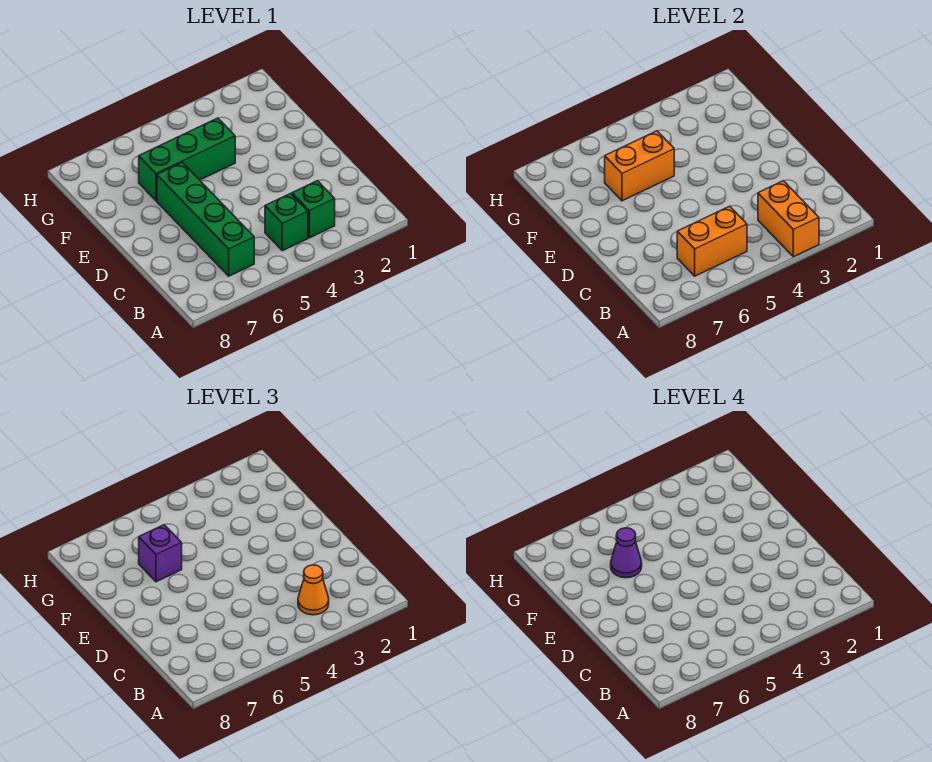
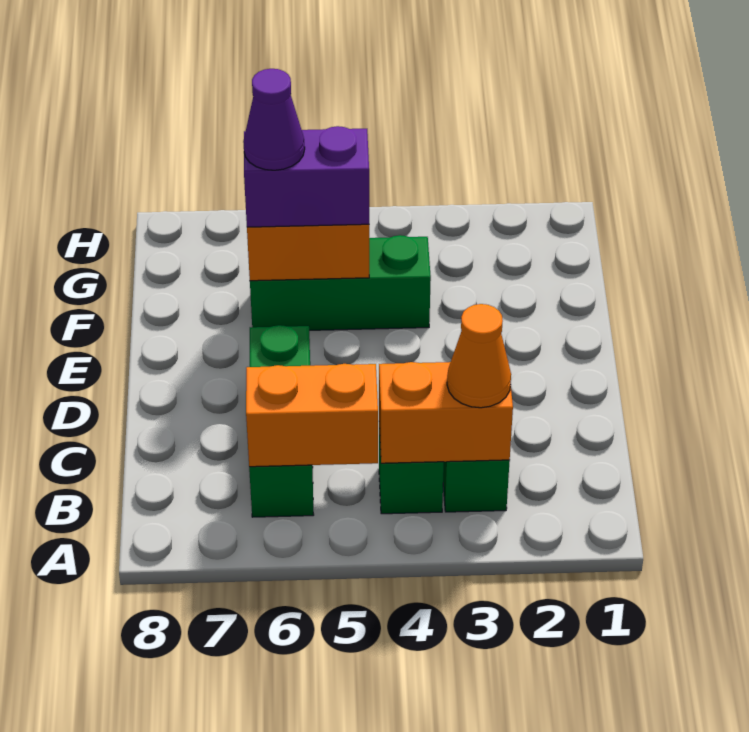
orange brick A3:B3 level 2 -> orange brick B3:B4 level 2
green brick B6:E6 level 1 -> green brick B6:D6 level 1
purple brick F6 level 3 -> purple brick F5:F6 level 3

